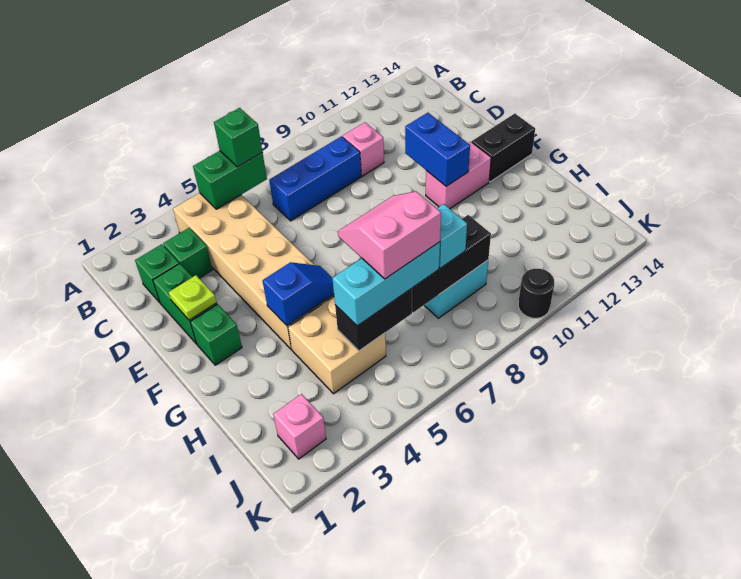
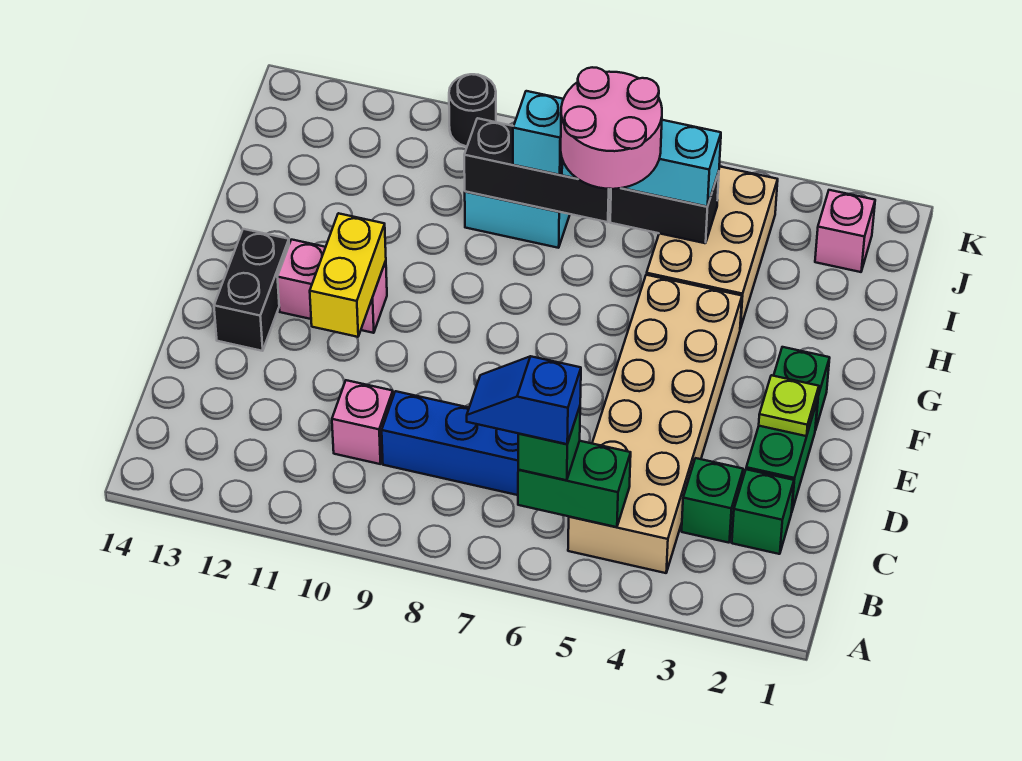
blue brick E11:F11 level 2 -> yellow brick E11:F11 level 2
black brick F13:F14 level 1 -> black brick E13:F13 level 1
blue slope G4:G5 level 2 top 4 -> blue slope B6:B7 level 4 top 6
tan brick H4:I5 level 1 -> tan brick H4:J5 level 1
pink slope H6:I7 level 4 top I -> pink round brick H6:I7 level 4

